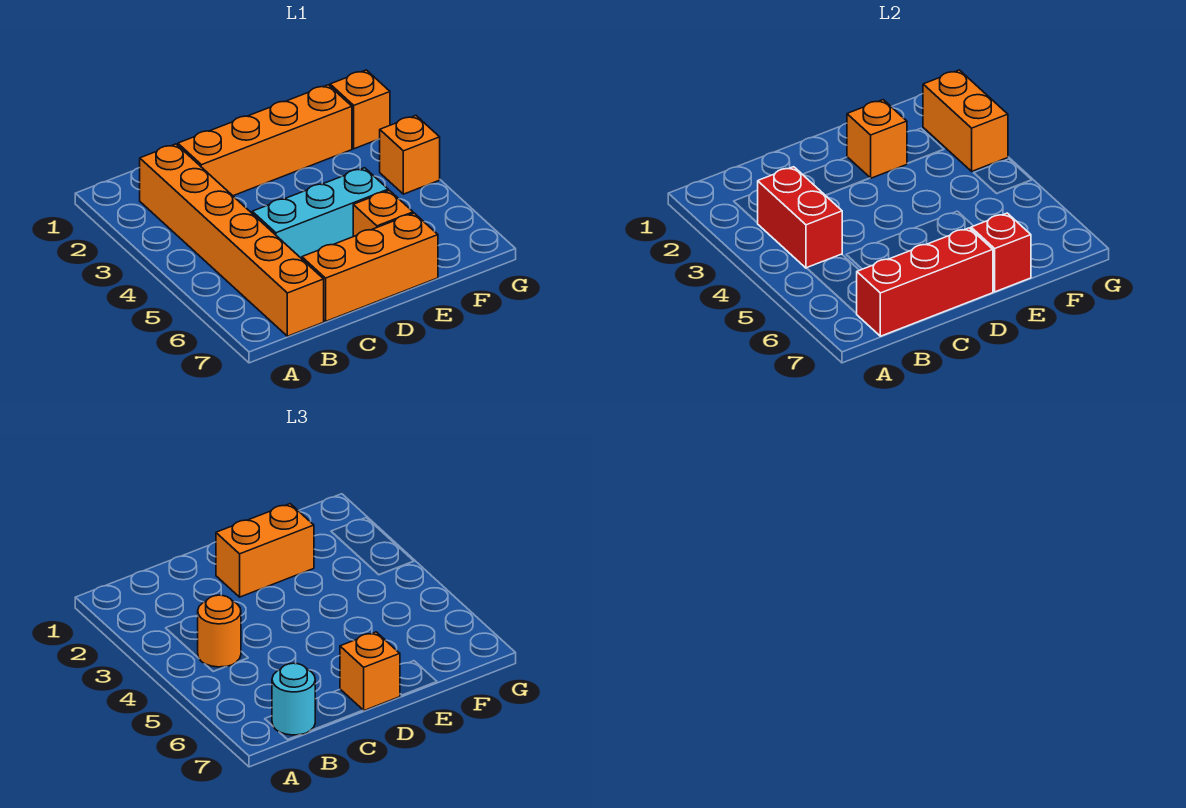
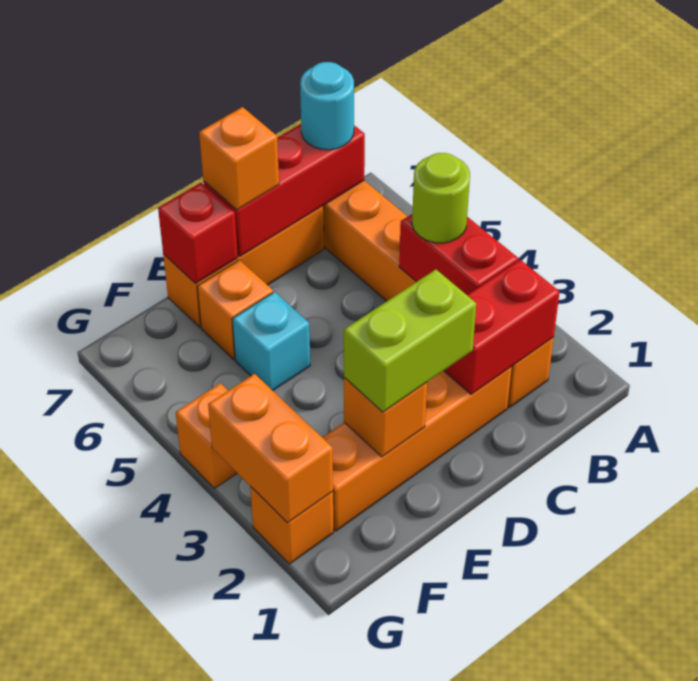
none -> red brick B2:C2 level 2
orange round brick B4 level 3 -> lime round brick B4 level 3
cyan brick C5:E5 level 1 -> cyan brick E5 level 1
orange brick D2:E2 level 3 -> lime brick D2:E2 level 3

